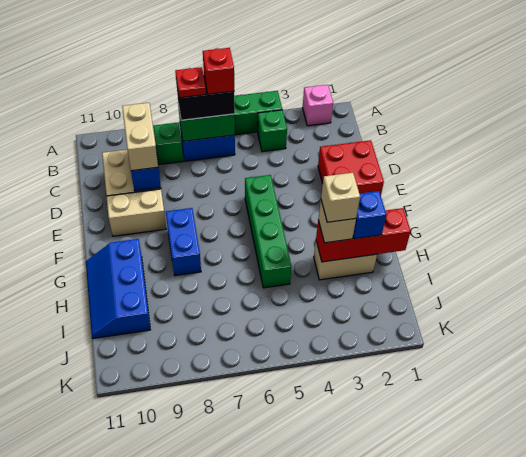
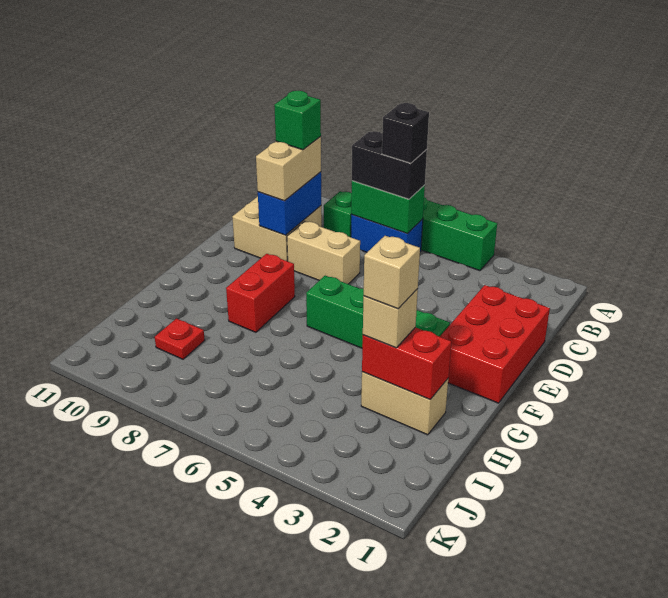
pink brick A2 level 1 -> none
green brick B4 level 1 -> green brick C9 level 4
red brick B6 level 4 -> black brick B6 level 4
red plate B7 level 4 -> red plate I9 level 1
red brick D1:E2 level 1 -> red brick D1:F2 level 1
green brick E5:H5 level 1 -> green brick F3:F6 level 1
tan brick E9:E10 level 1 -> tan brick D7:D8 level 1
blue brick F8:G8 level 1 -> red brick F8:G8 level 1
blue slope G10:I11 level 1 top 10 -> none
red brick H1:H3 level 2 -> red brick H2:H3 level 2
blue brick H2 level 3 -> none

